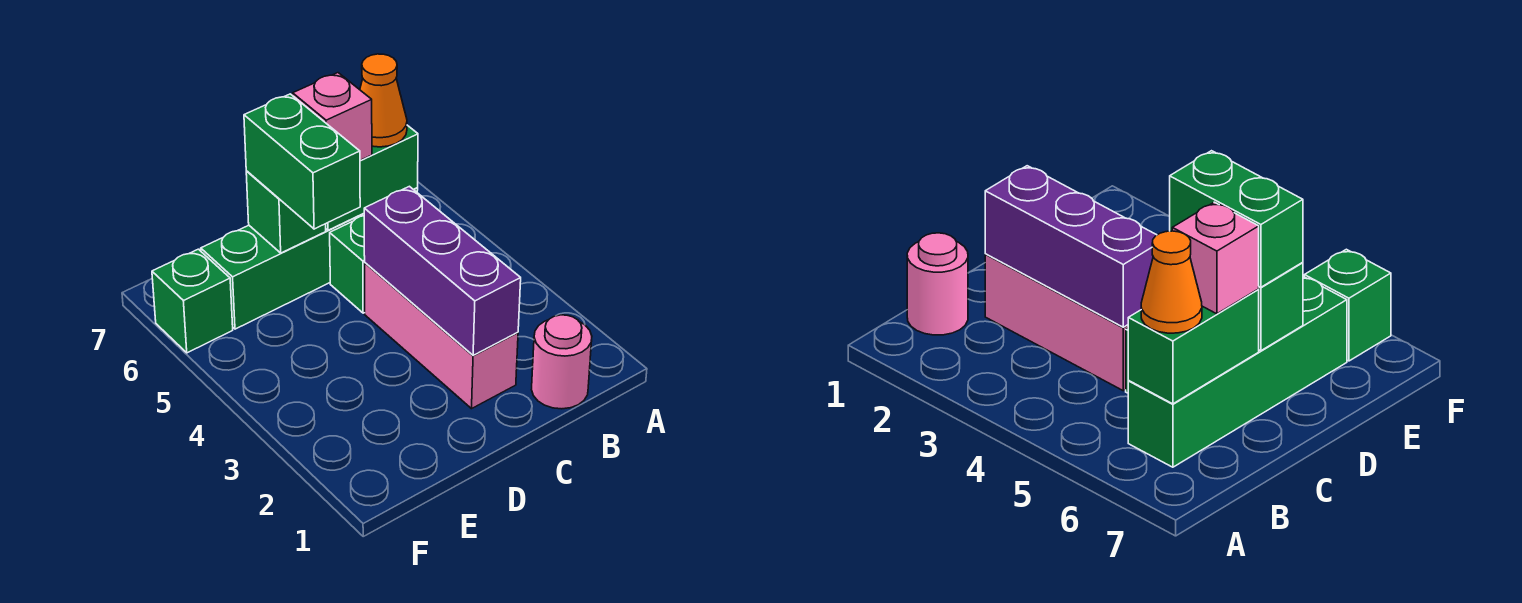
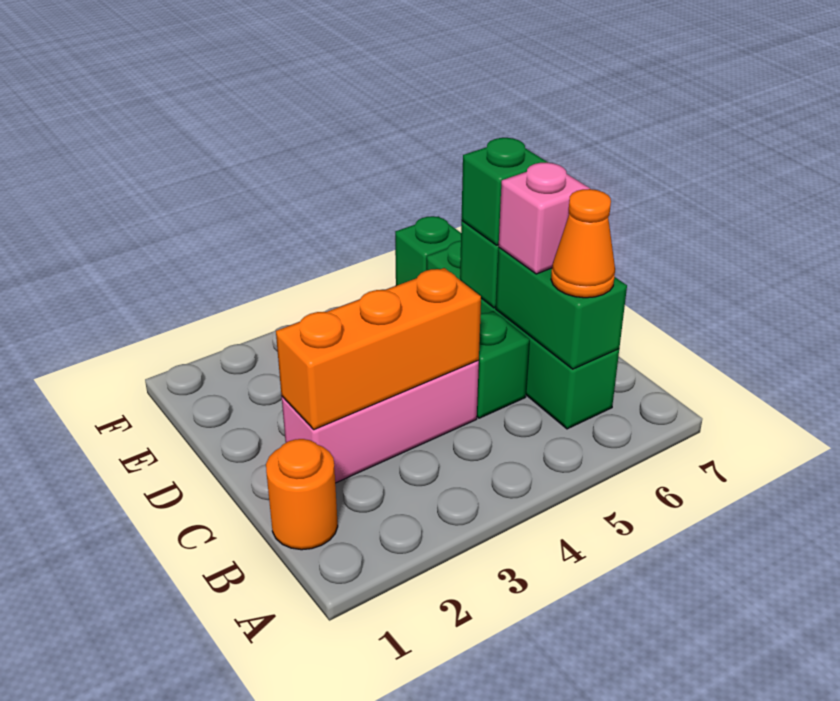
pink round brick B1 level 1 -> orange round brick B1 level 1
purple brick C2:C4 level 2 -> orange brick C2:C4 level 2
green brick D5:D6 level 3 -> green brick D6 level 3

